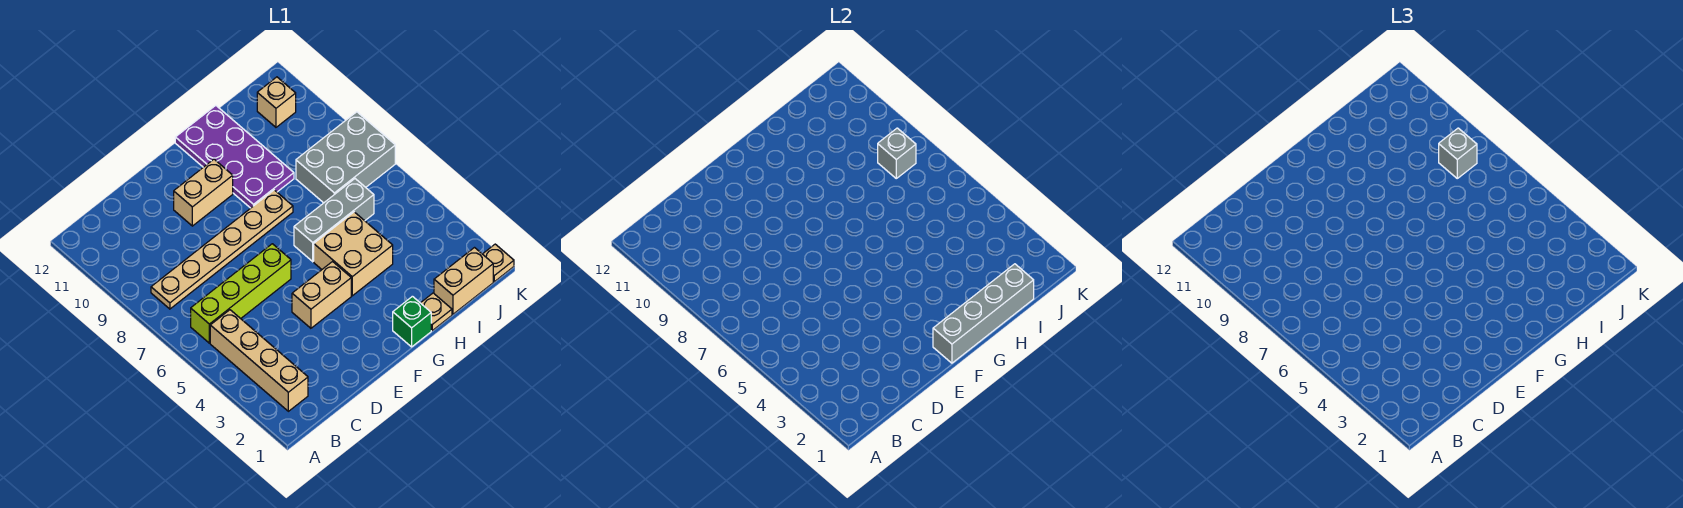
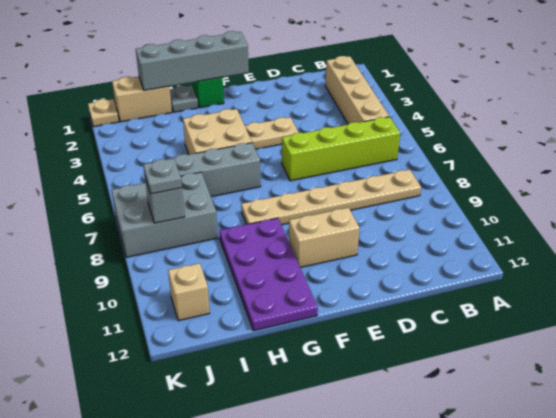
tan brick E4:F4 level 1 -> tan plate E4:F4 level 1
tan plate H1 level 1 -> grey plate H1 level 1
grey brick J8 level 3 -> grey plate J8 level 3

